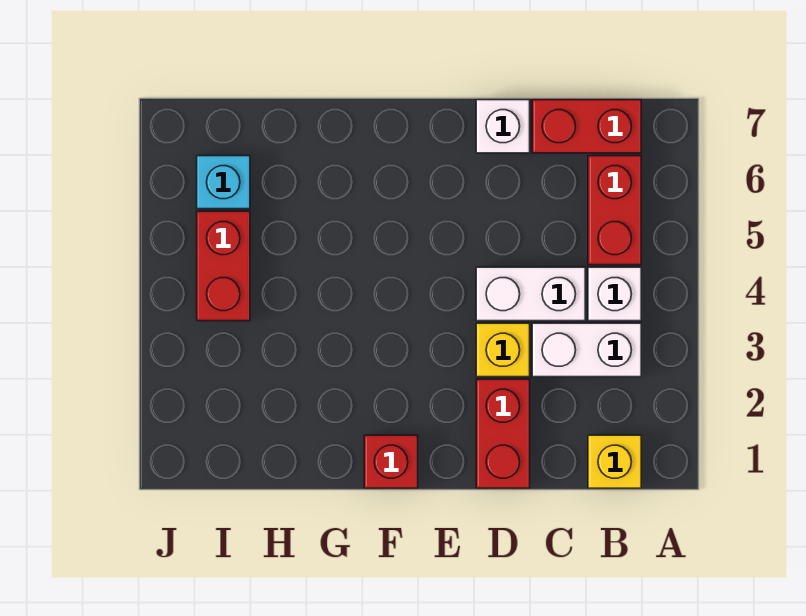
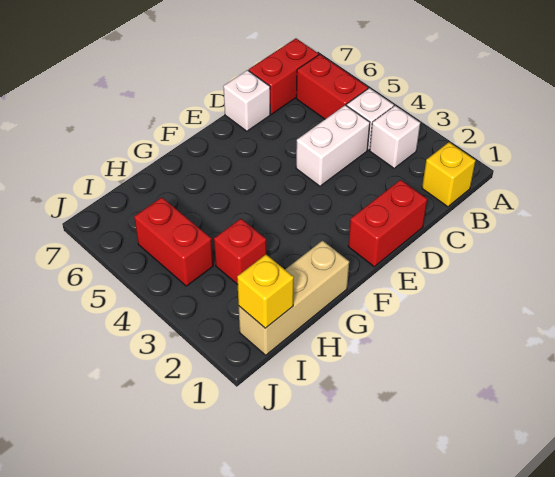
white brick B3:C3 level 1 -> white brick B3 level 1
red brick D1:D2 level 1 -> red brick D1:E1 level 1
yellow brick D3 level 1 -> yellow brick I1 level 2
red brick F1 level 1 -> red brick H3 level 1
none -> tan brick G1:I1 level 1
cyan brick I6 level 1 -> none

